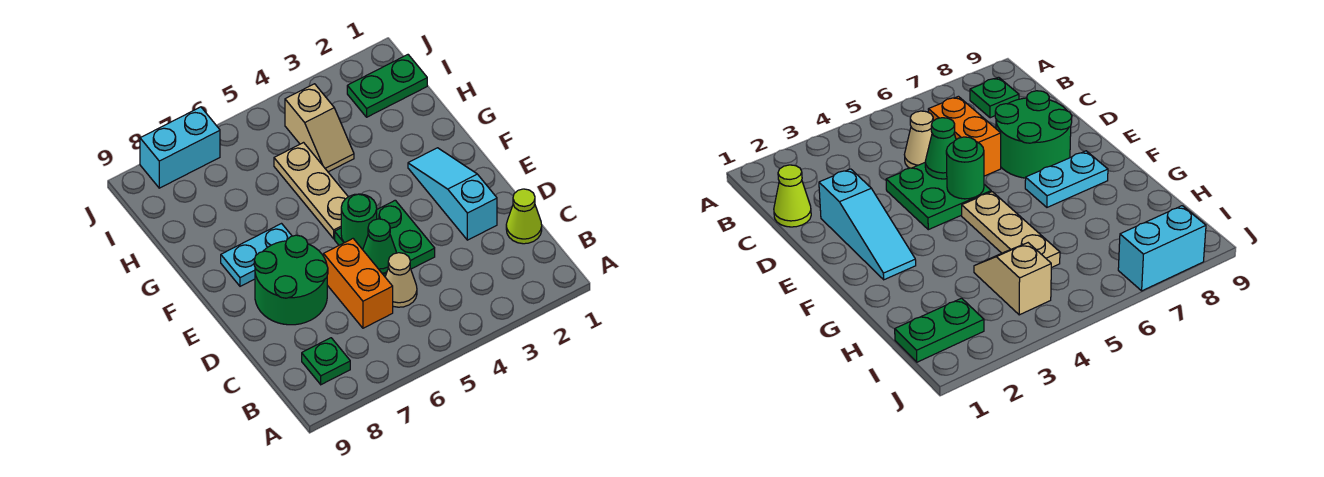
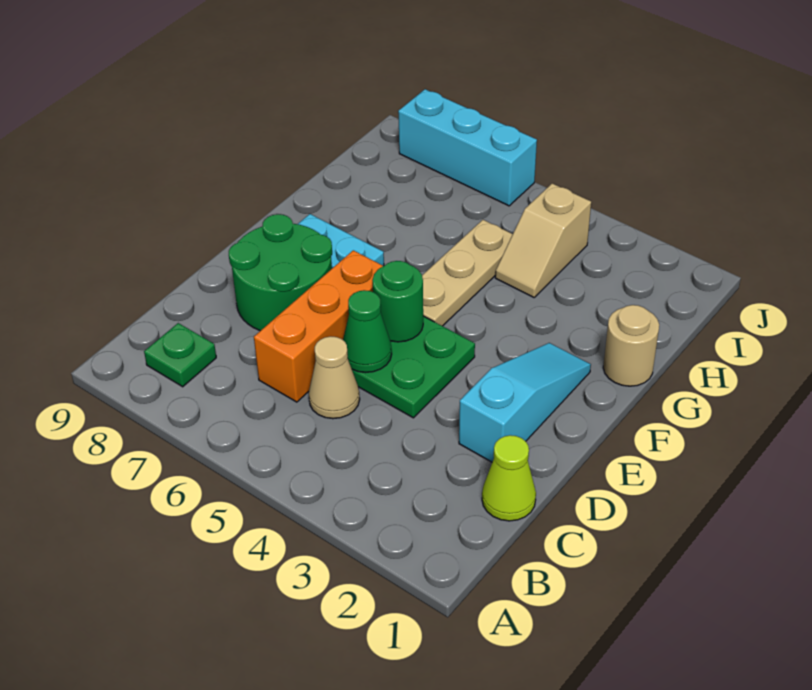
orange brick C6:D6 level 1 -> orange brick C6:E6 level 1
none -> tan round brick G1 level 1
green plate I1:I2 level 1 -> none
cyan brick J7:J8 level 1 -> cyan brick J6:J8 level 1

